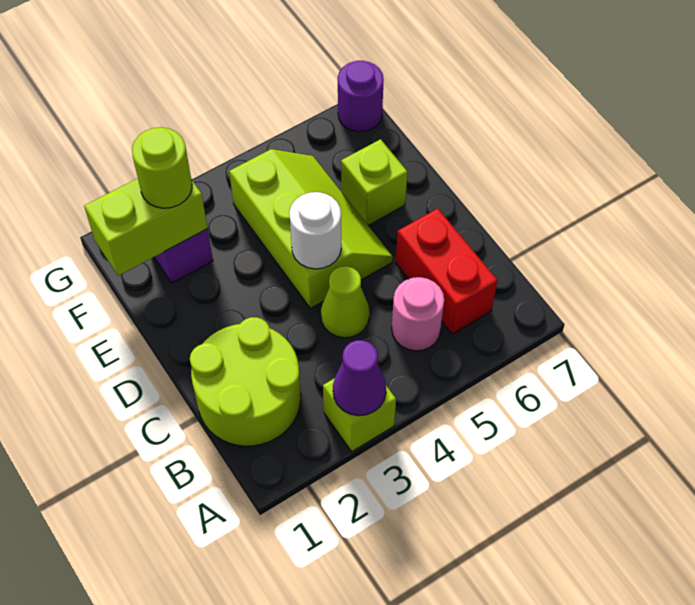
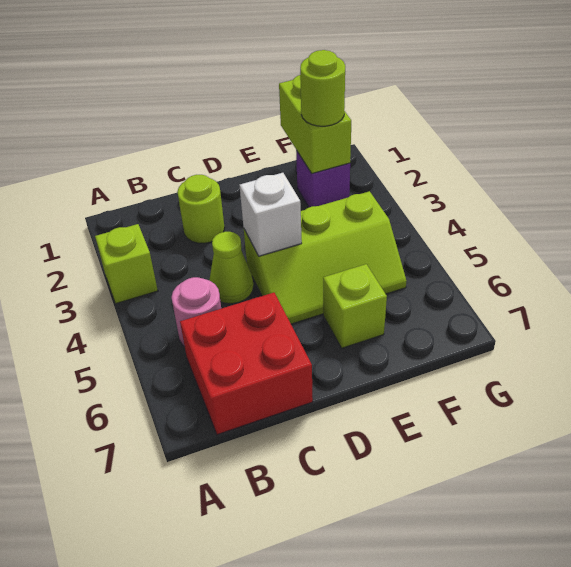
purple cone A3 level 2 -> none
lime round brick B1:C2 level 1 -> lime round brick C2 level 1
red brick B6:C6 level 1 -> red brick B6:C7 level 1
white round brick D4 level 2 -> white brick D4 level 2
purple round brick G7 level 1 -> none

